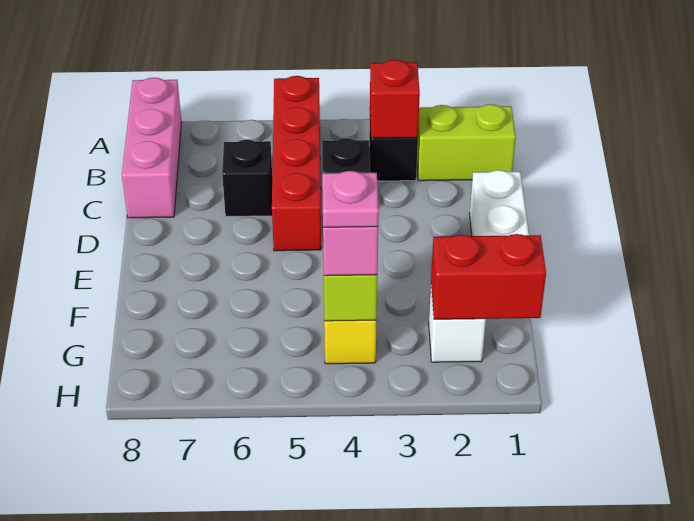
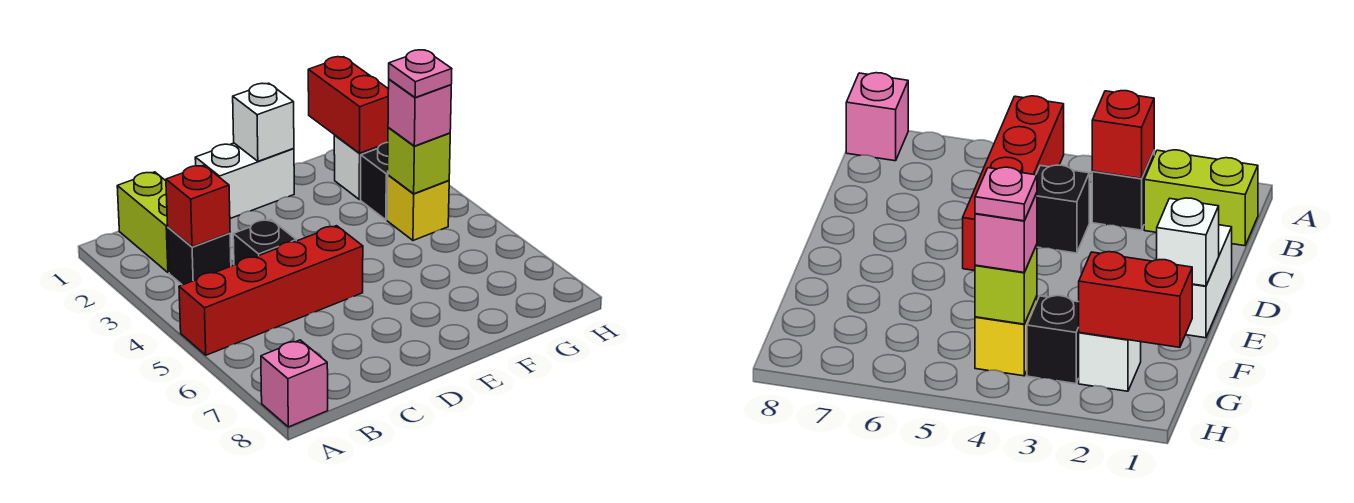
pink brick A8:C8 level 1 -> pink brick A8 level 1
black brick C6 level 1 -> black brick G3 level 1
none -> white brick E1 level 2

